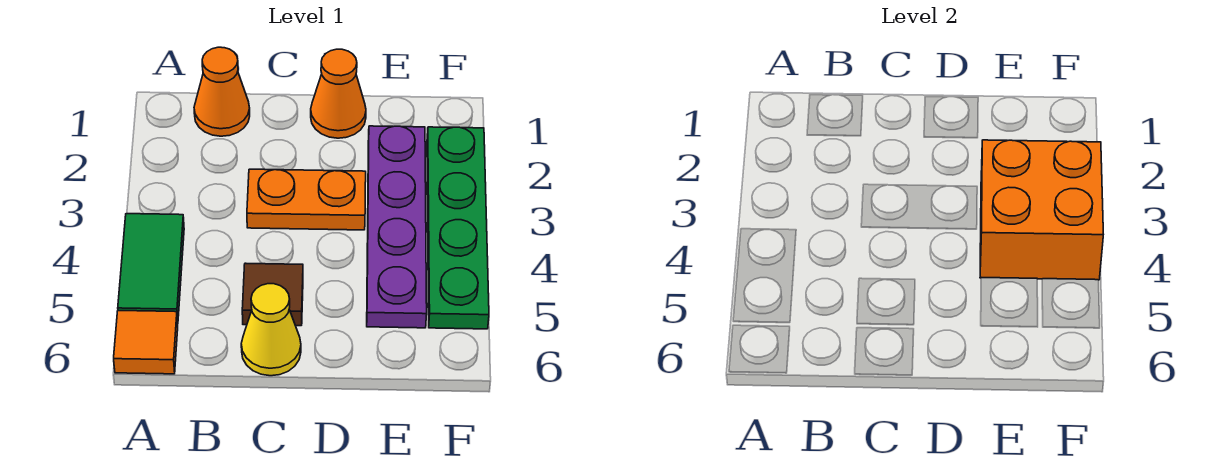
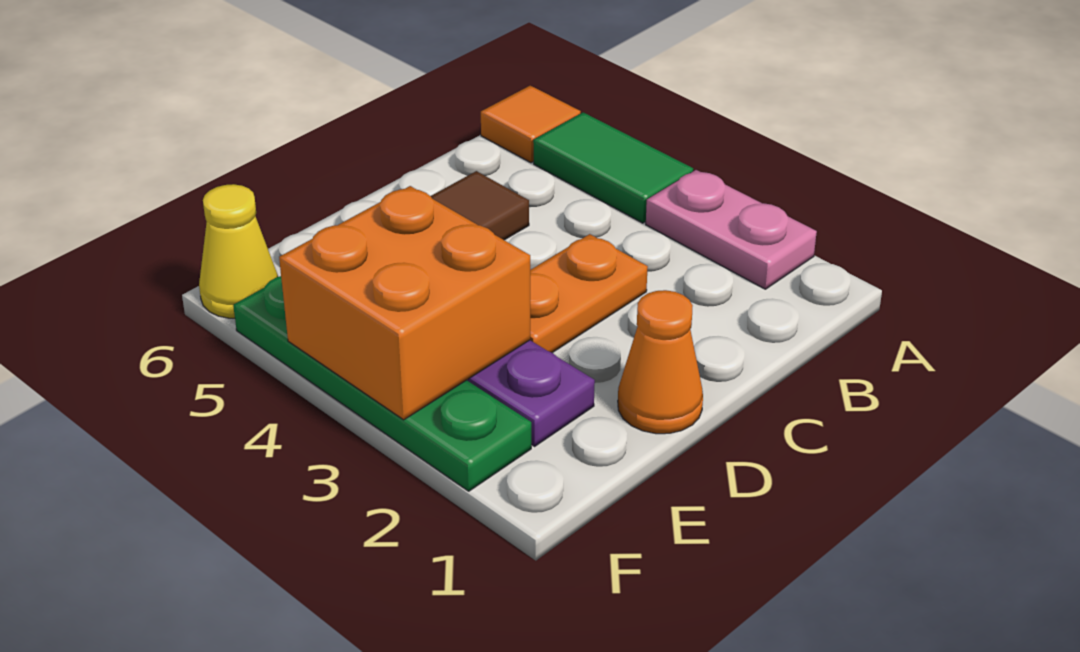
none -> pink plate A2:A3 level 1
orange cone B1 level 1 -> none
yellow cone C6 level 1 -> yellow cone F6 level 1

